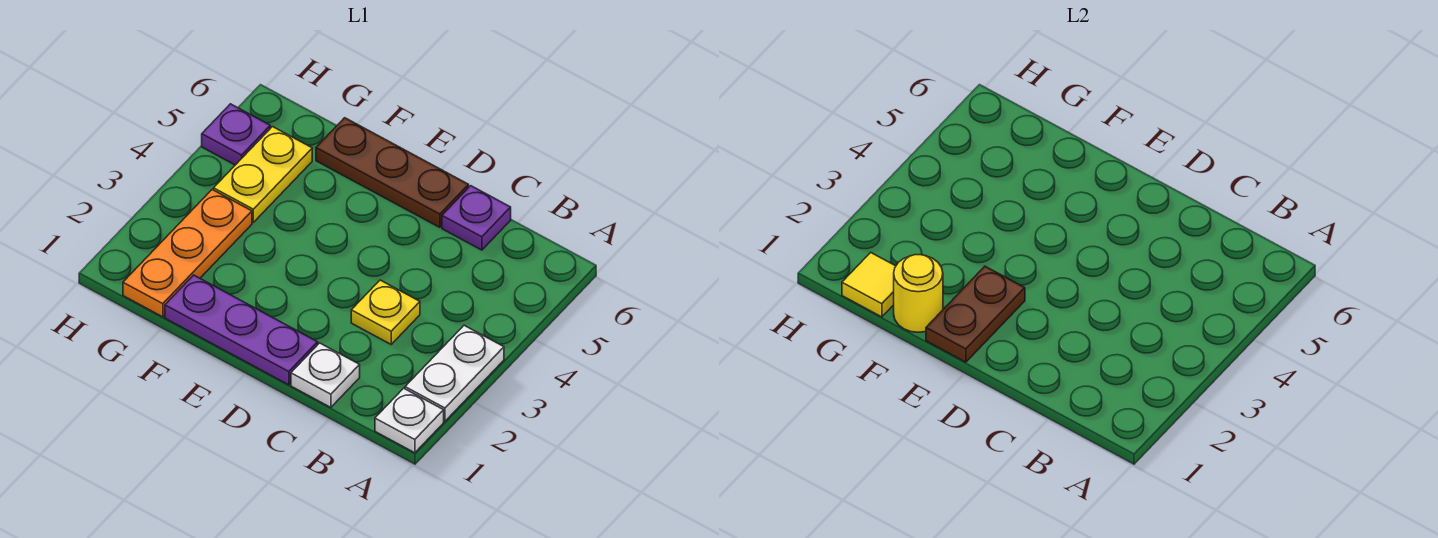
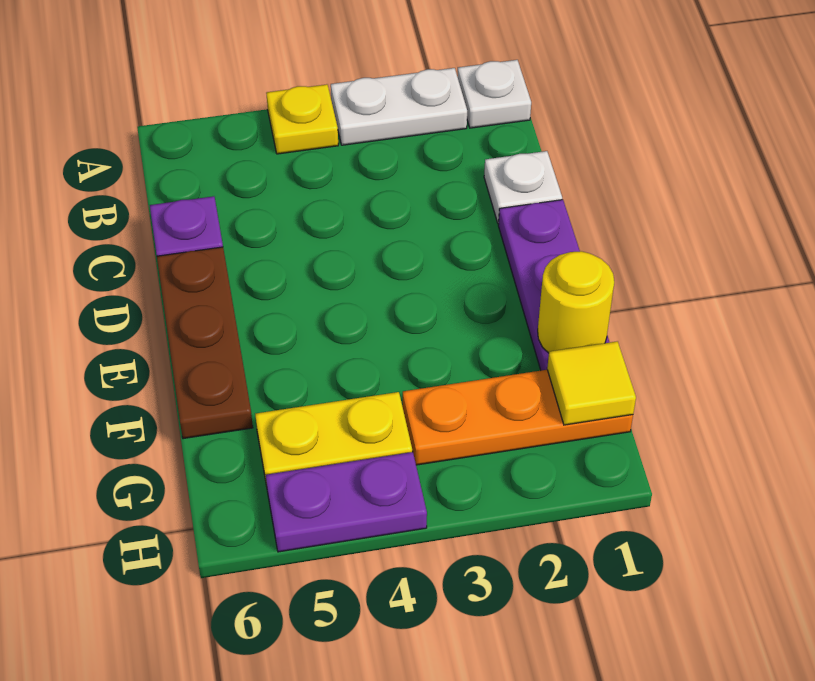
yellow plate C3 level 1 -> yellow plate A4 level 1
brown plate E1:E2 level 2 -> none
purple plate H5 level 1 -> purple plate H4:H5 level 1

